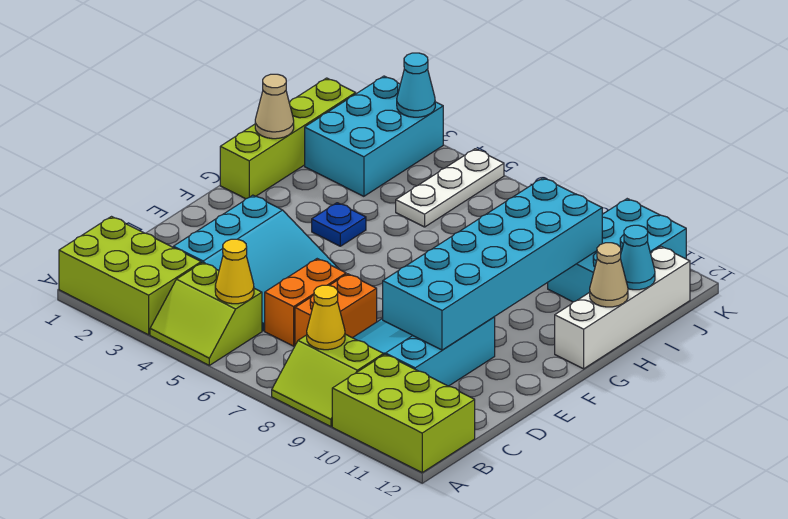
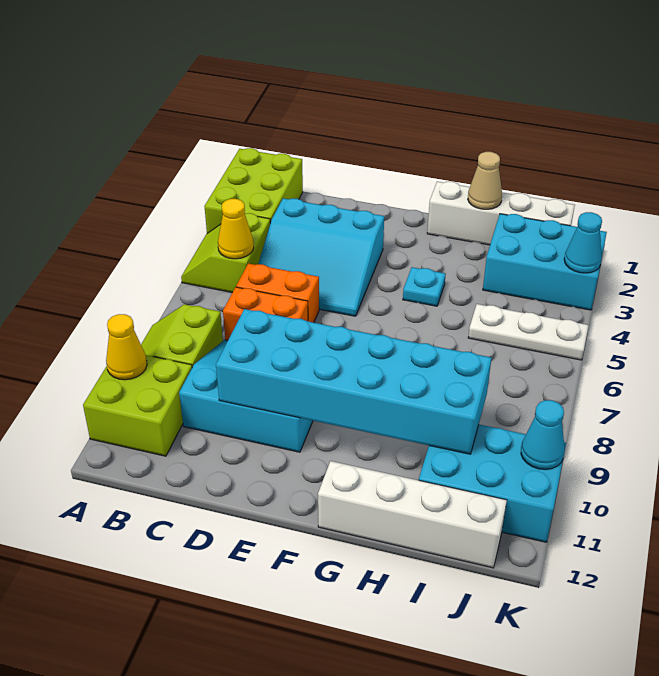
lime brick A10:B12 level 1 -> lime brick A10:B11 level 1
yellow cone B8 level 2 -> yellow cone A10 level 2
lime brick G1:J1 level 1 -> white brick G1:J1 level 1
blue plate G4 level 1 -> cyan plate G4 level 1
tan cone H12 level 2 -> none
cyan cone I12 level 2 -> cyan cone K10 level 2

